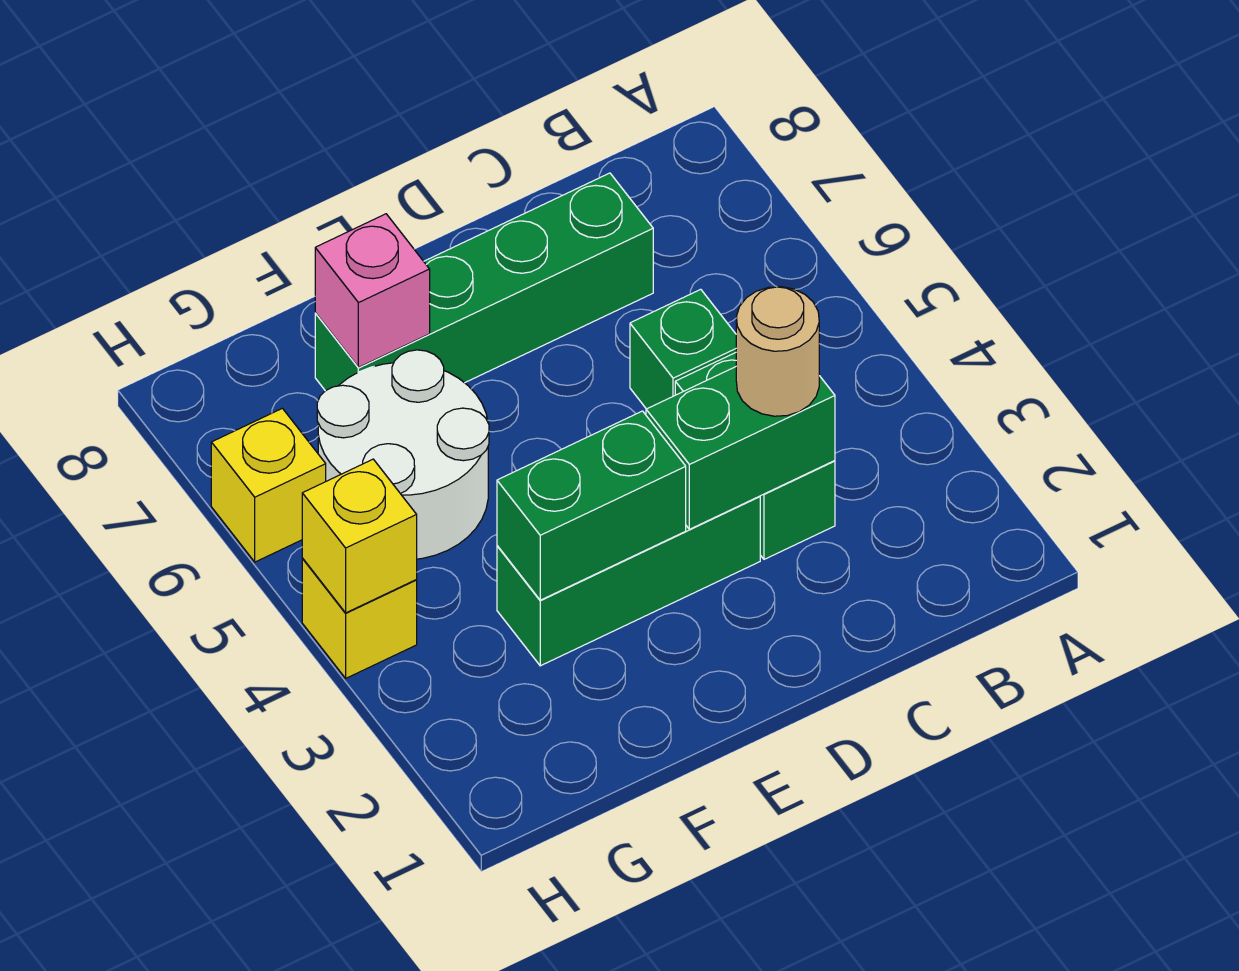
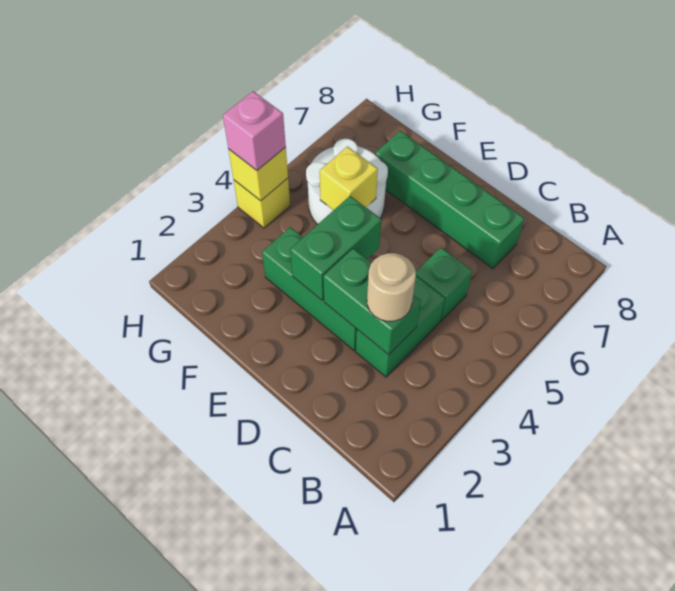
green brick E3:F3 level 2 -> green brick E3:E4 level 2
pink brick F7 level 2 -> pink brick H4 level 3
yellow brick H6 level 1 -> yellow brick F5 level 2

